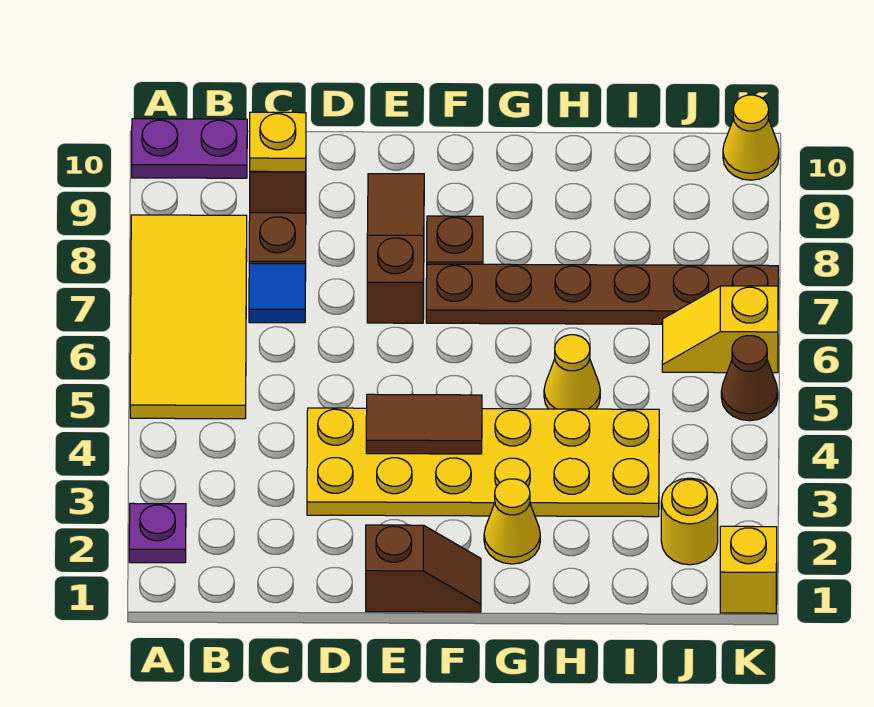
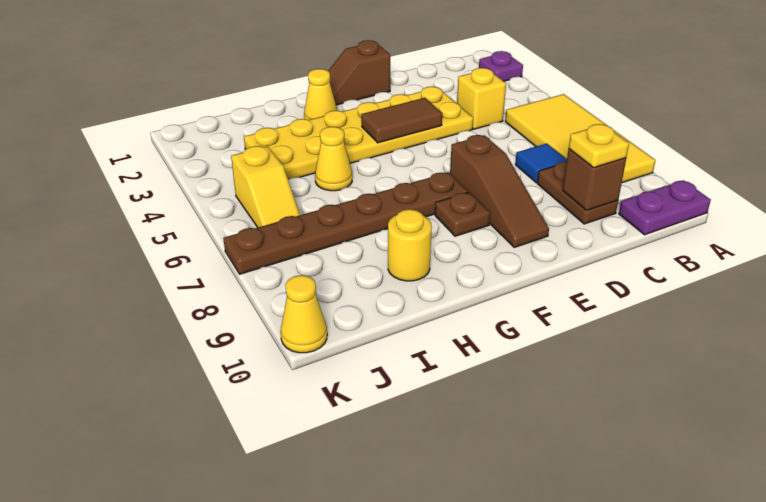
yellow round brick J2 level 1 -> yellow round brick H9 level 1
yellow slope J6:K6 level 1 top K -> yellow slope J5:J6 level 1 top 5
yellow brick K1 level 1 -> yellow brick C4 level 1
brown cone K5 level 1 -> none

